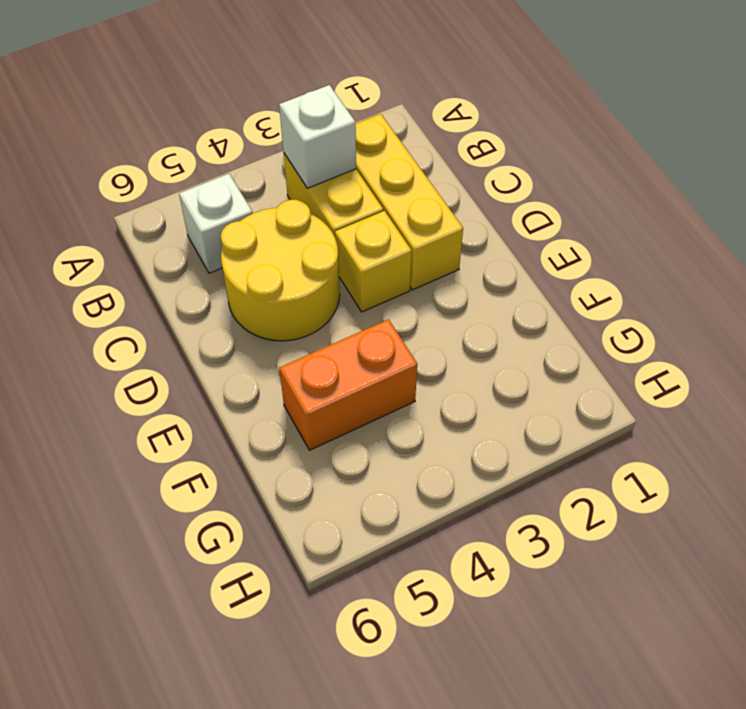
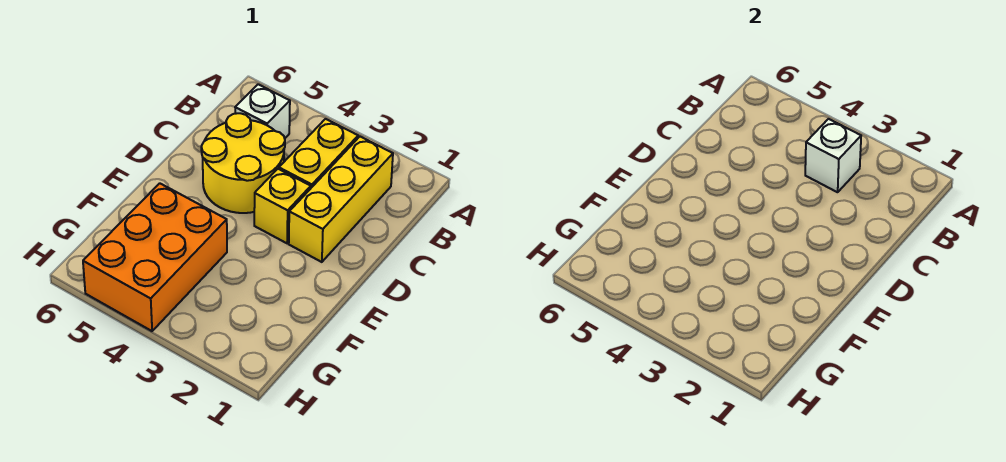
orange brick F4:F5 level 1 -> orange brick F4:H5 level 1

